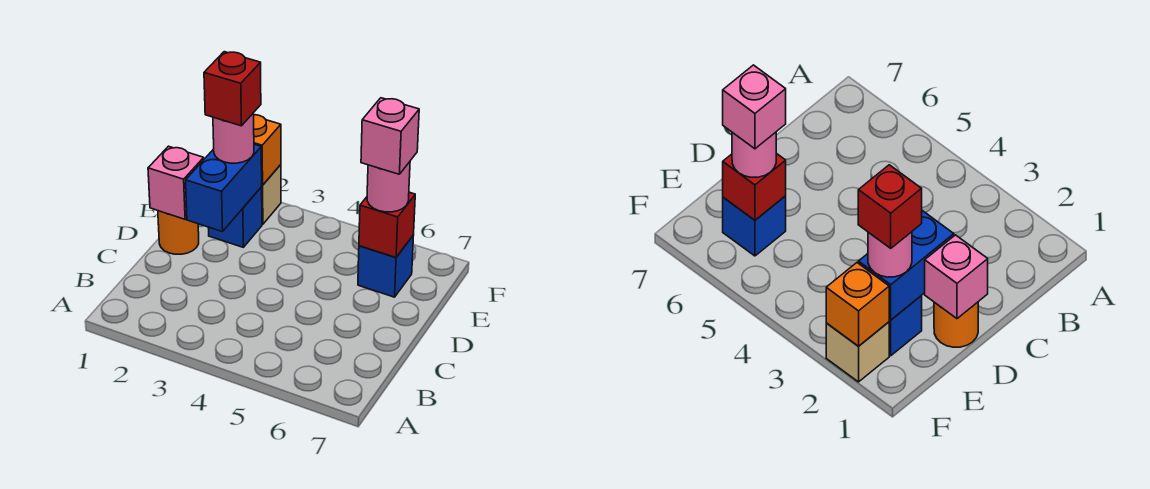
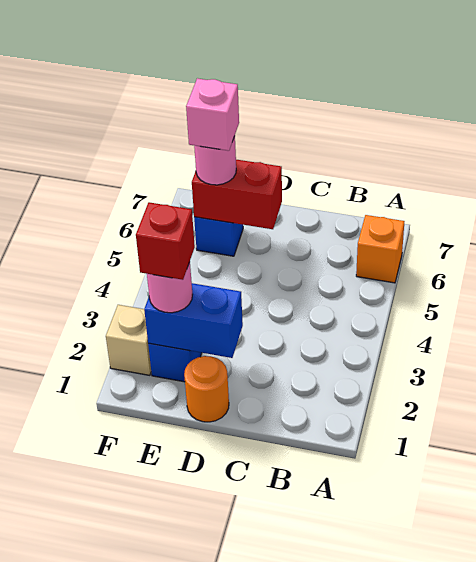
pink brick D1 level 2 -> none
red brick E6 level 2 -> red brick D6:E6 level 2
orange brick F2 level 2 -> orange brick A6 level 1

